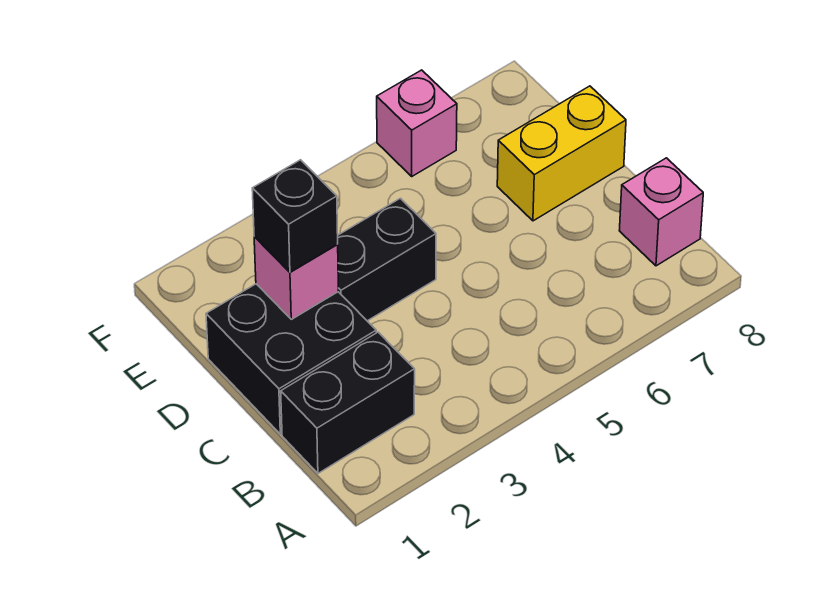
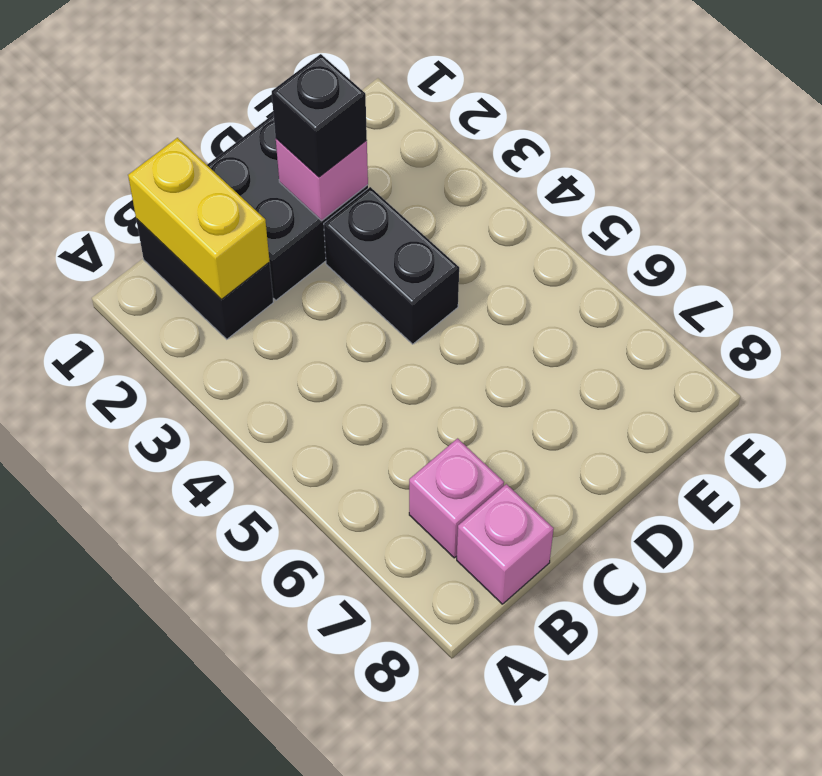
yellow brick D7:D8 level 1 -> yellow brick B1:B2 level 2
pink brick F6 level 1 -> pink brick B7 level 1

